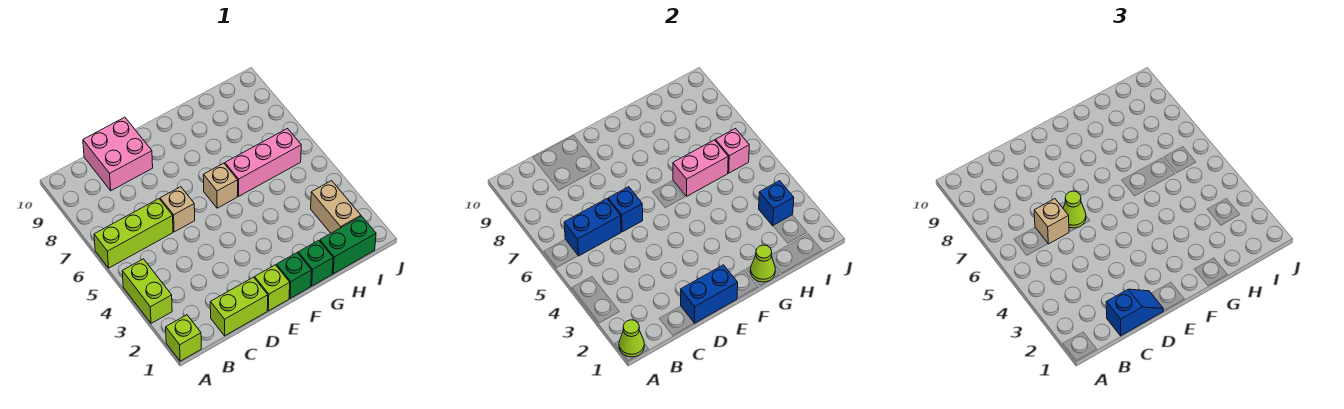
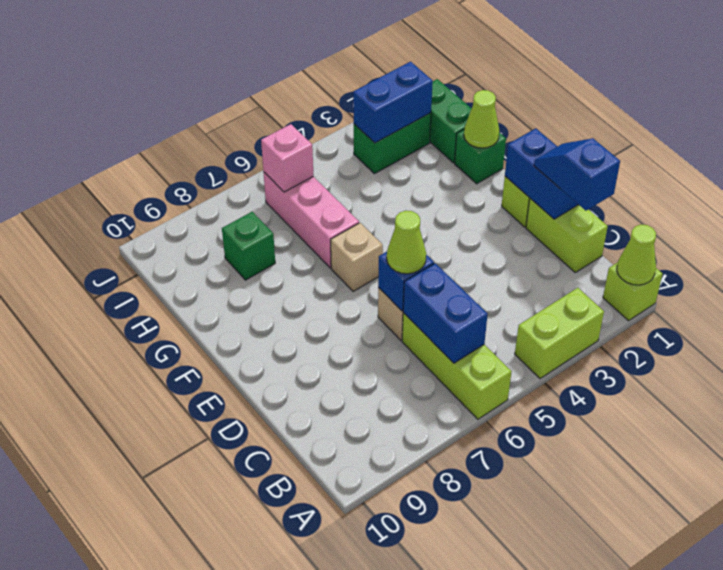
tan brick C6 level 3 -> none
pink brick C9:D10 level 1 -> none
green brick F1 level 1 -> green brick H8 level 1
pink brick G6:H6 level 2 -> none
tan brick I2:I3 level 1 -> green brick I2:I3 level 1
blue brick I3 level 2 -> blue brick I2:I3 level 2

